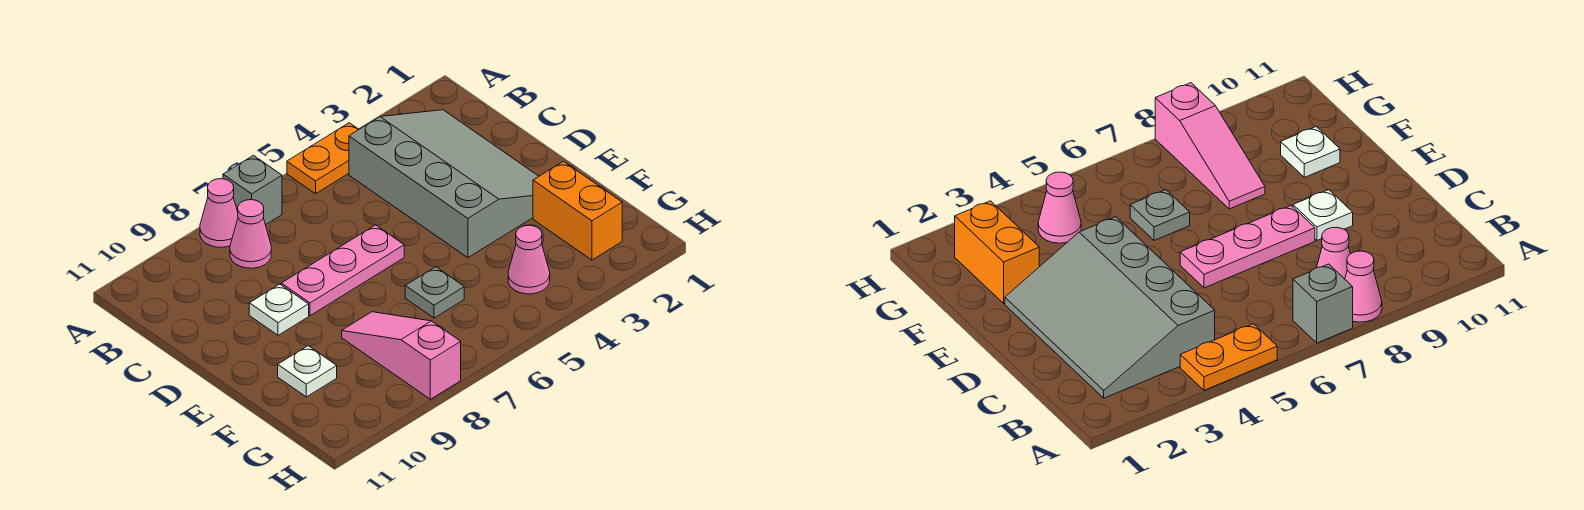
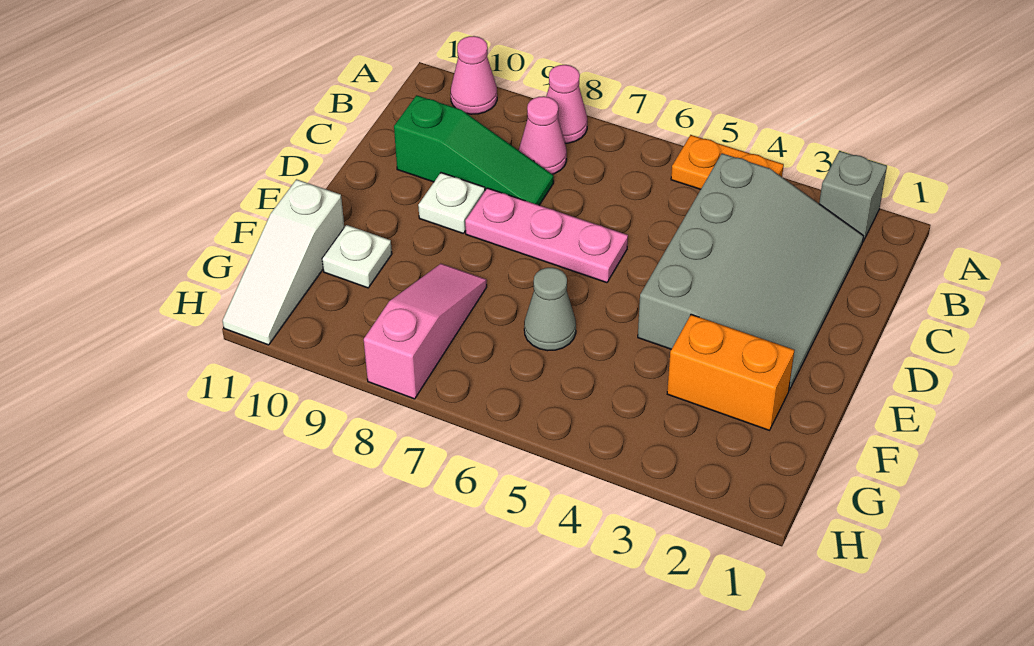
grey brick A7 level 1 -> grey brick A2 level 1
none -> green slope C8:C10 level 1 top 10
orange brick F2:G2 level 1 -> orange brick F2:F3 level 1
grey plate F6 level 1 -> grey cone F6 level 1
none -> white slope F11:H11 level 1 top F
pink cone G4 level 1 -> pink cone A10 level 1

